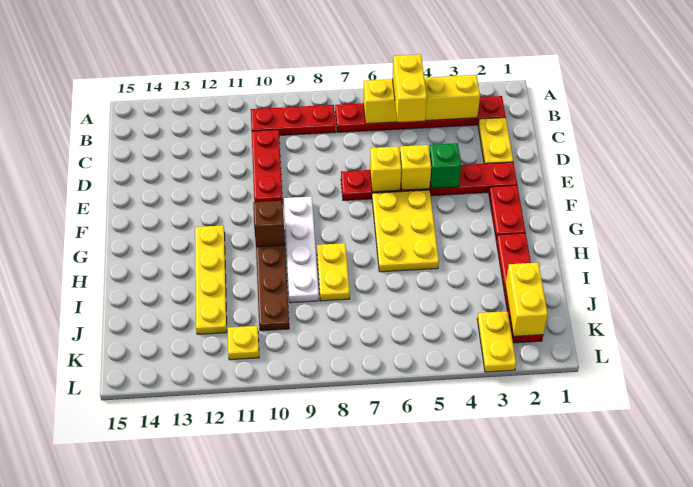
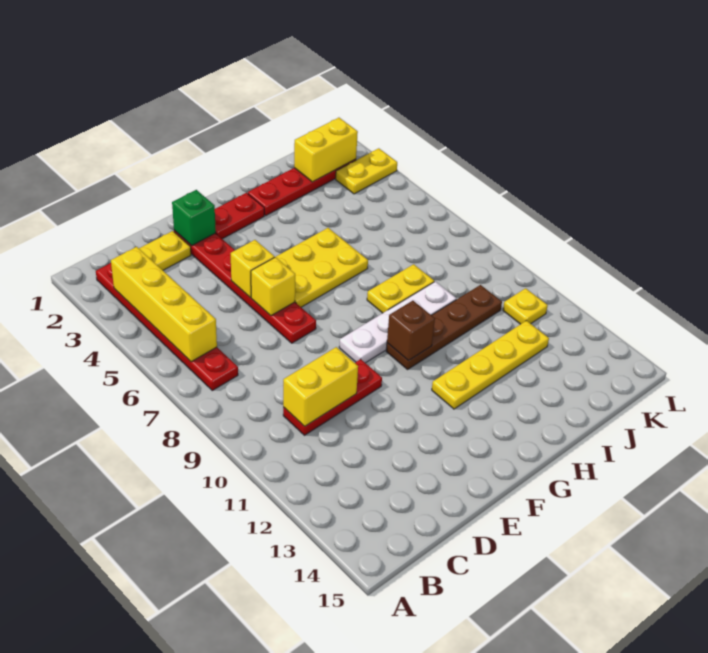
yellow brick B5:C5 level 3 -> yellow brick C10:D10 level 2
red plate B8:B10 level 1 -> none
green brick E4 level 2 -> green brick E2 level 2

